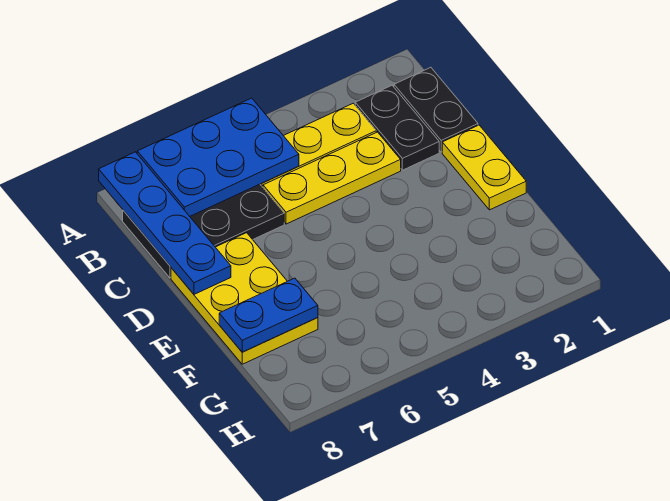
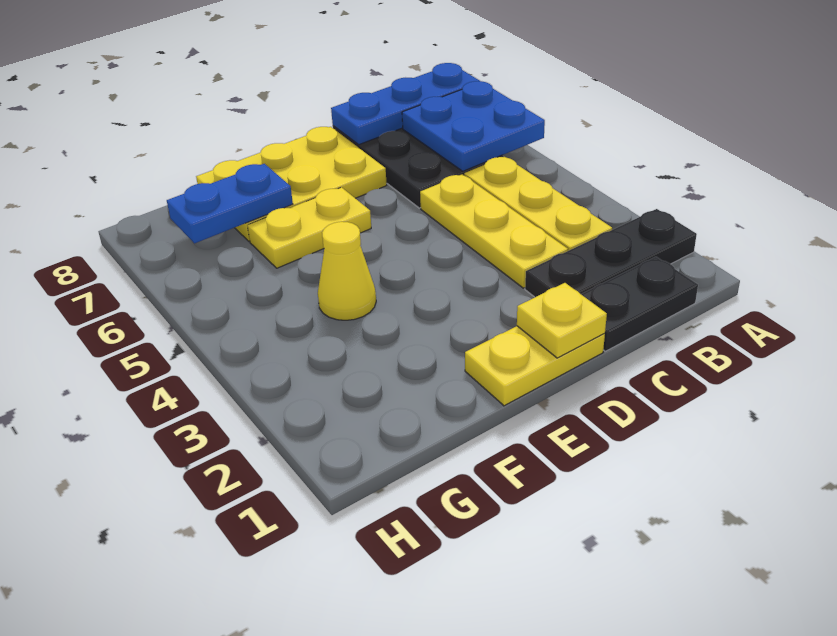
blue plate A5:B7 level 2 -> blue plate A6:B7 level 2
blue plate A8:D8 level 2 -> blue plate A8:C8 level 2
black plate B2:C2 level 1 -> black plate A2:C2 level 1
none -> yellow plate D1 level 2
none -> yellow plate E6:F6 level 1
none -> yellow cone F4 level 1
blue plate F7:F8 level 2 -> blue plate F7:G7 level 2

